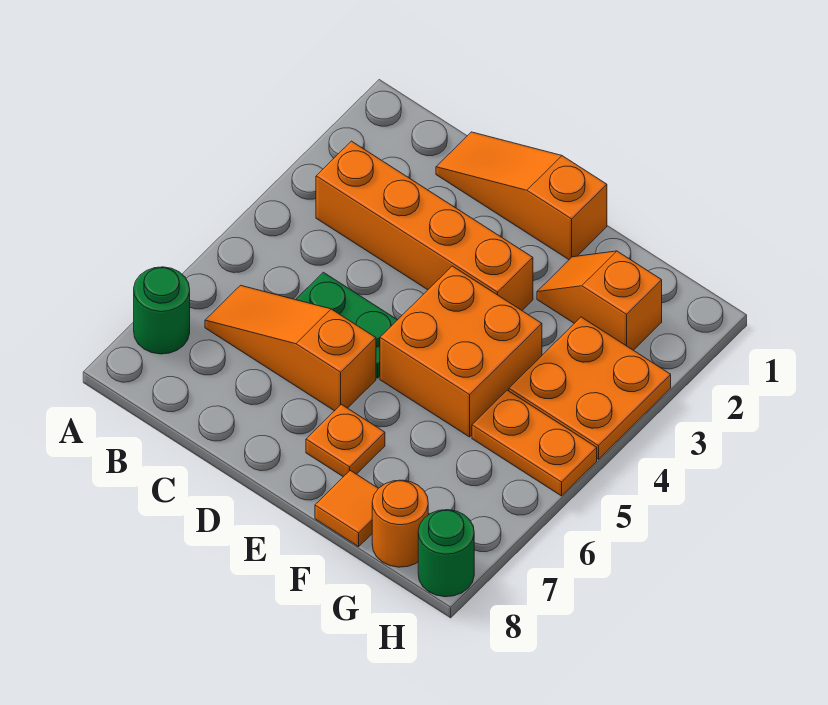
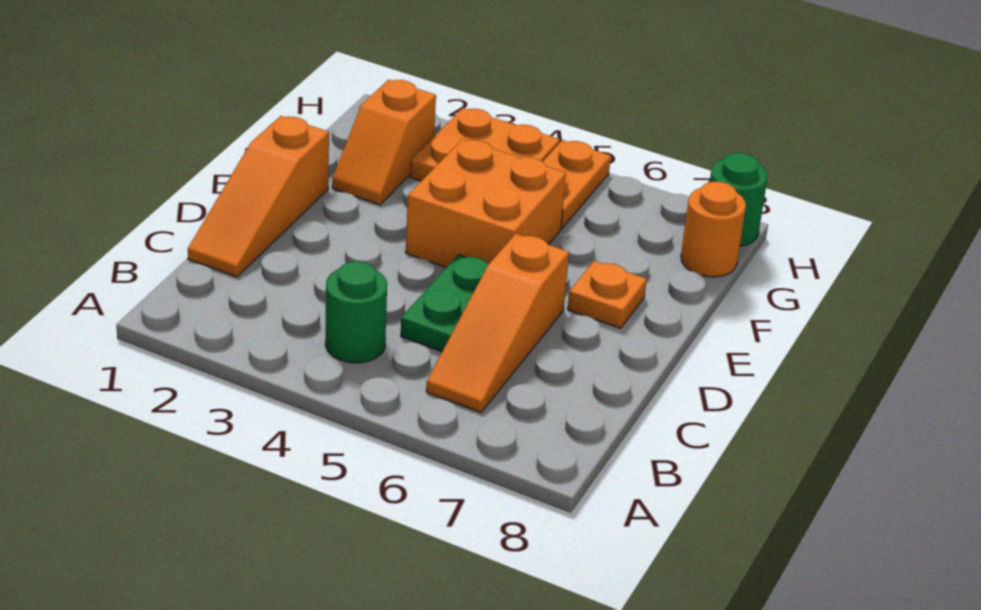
green round brick A7 level 1 -> green round brick B4 level 1
orange brick B3:E3 level 1 -> none
orange tile F8 level 1 -> none

